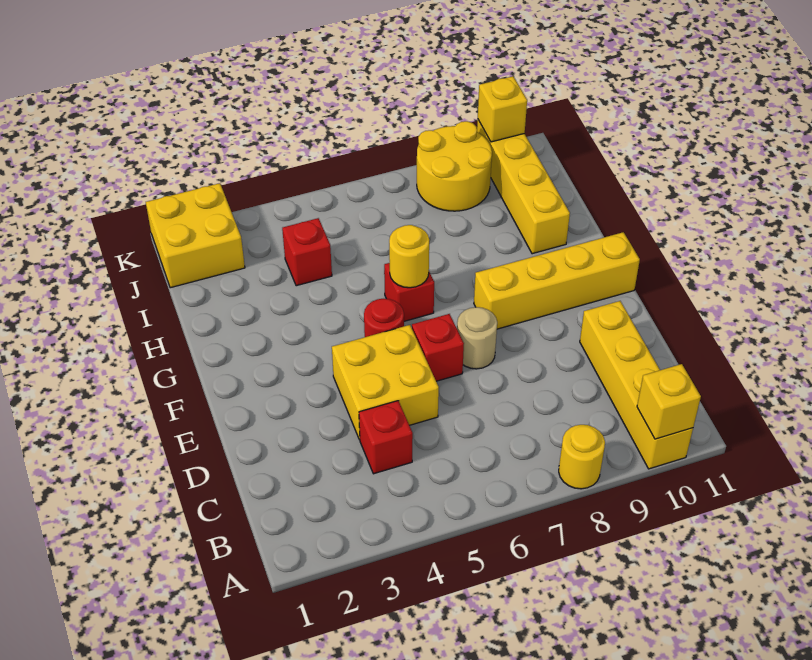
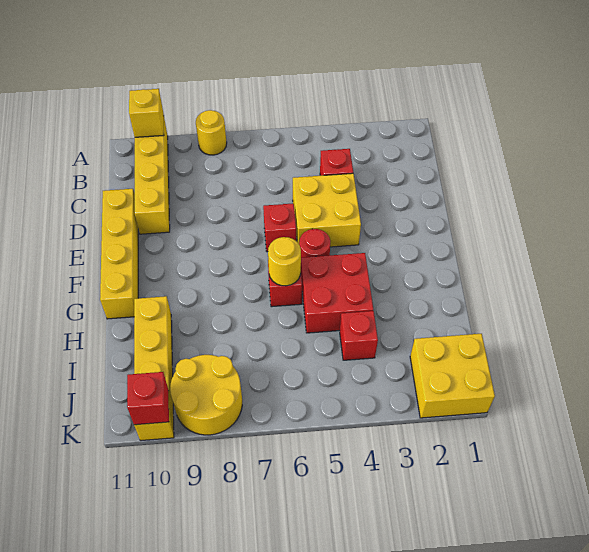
tan round brick E7 level 1 -> none
yellow brick F8:F11 level 1 -> yellow brick D11:G11 level 1
none -> red brick G4:H5 level 1
yellow brick K10 level 2 -> red brick K10 level 2

